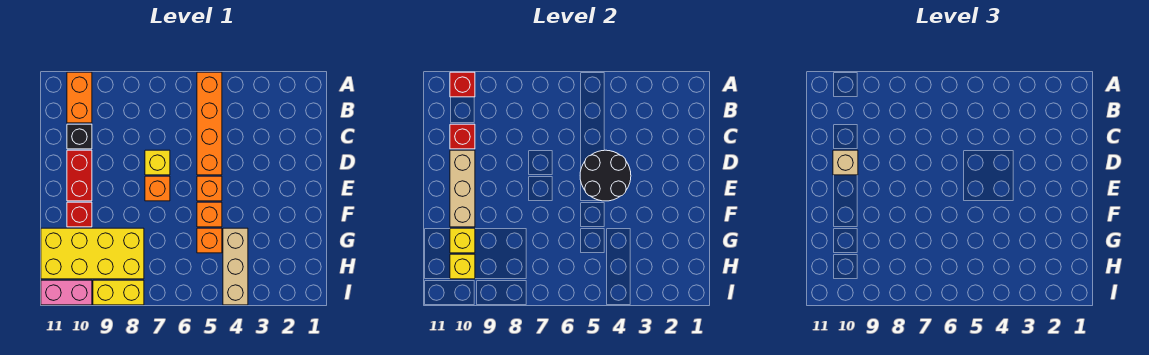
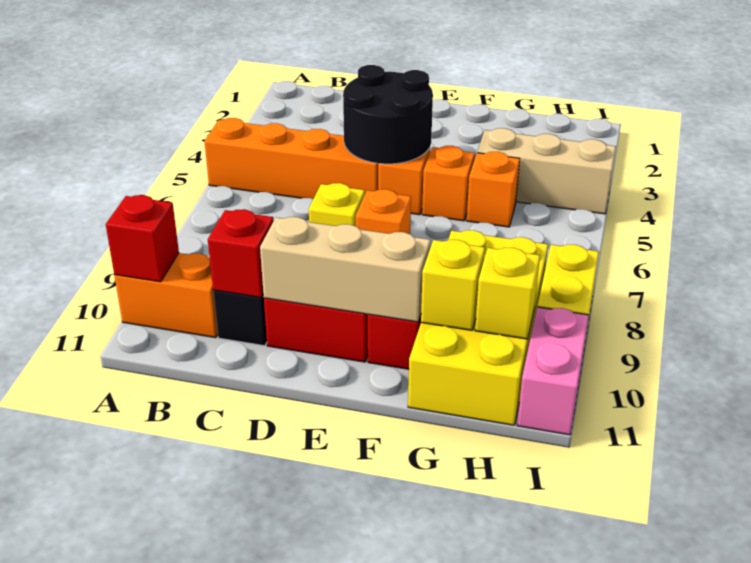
tan brick D10 level 3 -> none

